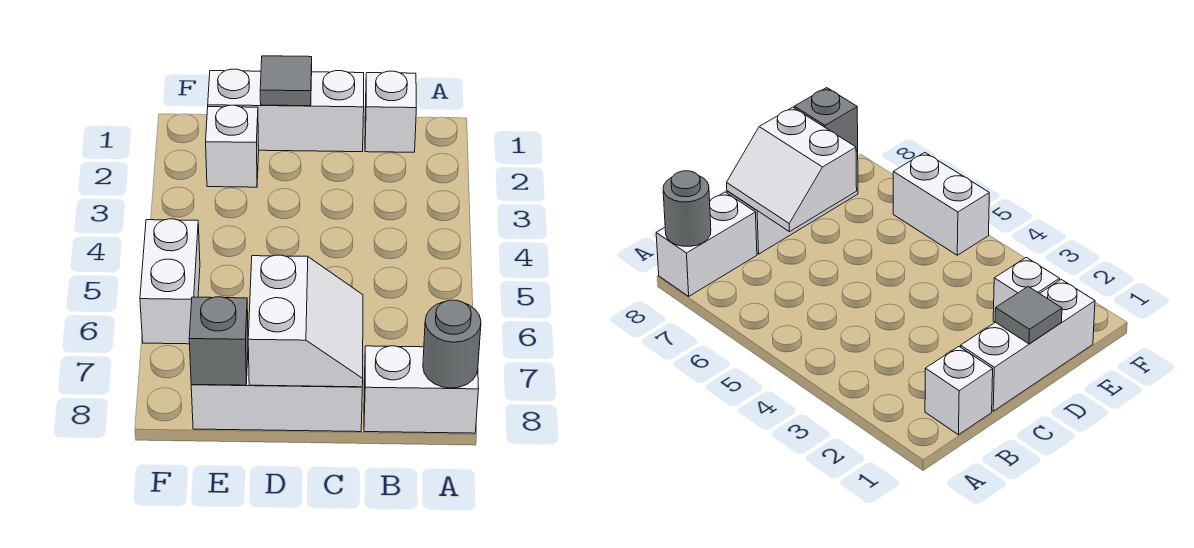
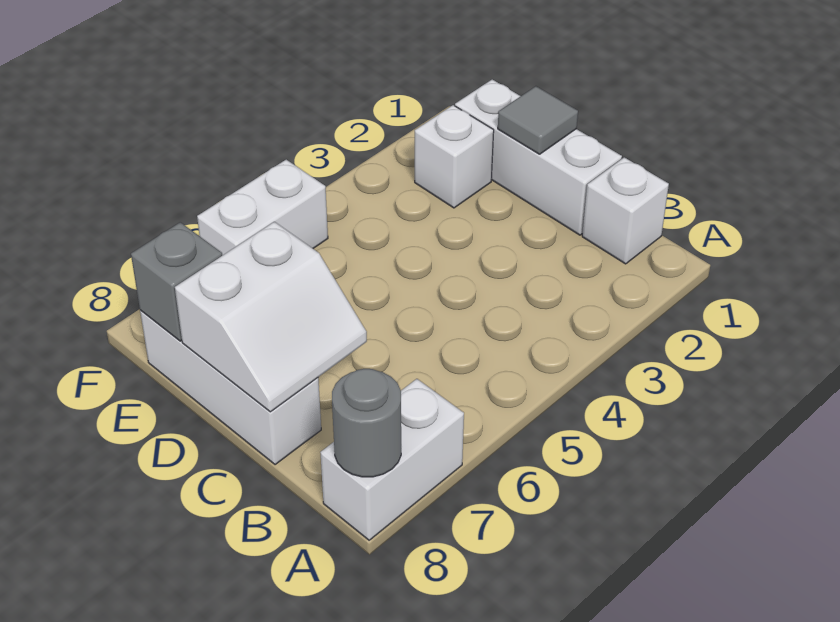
white brick A8:B8 level 1 -> white brick A7:A8 level 1

